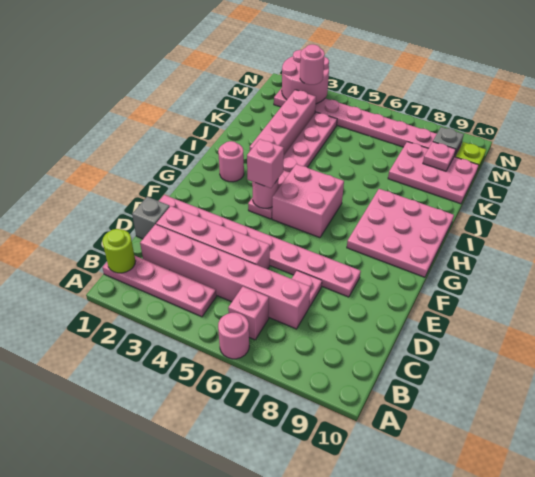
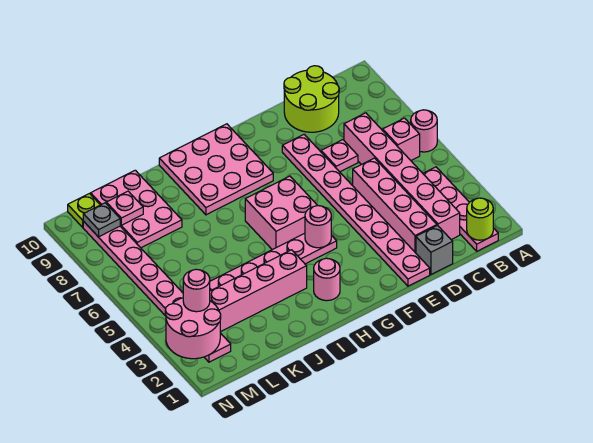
none -> lime round brick C9:D10 level 1
pink brick G4 level 3 -> none

